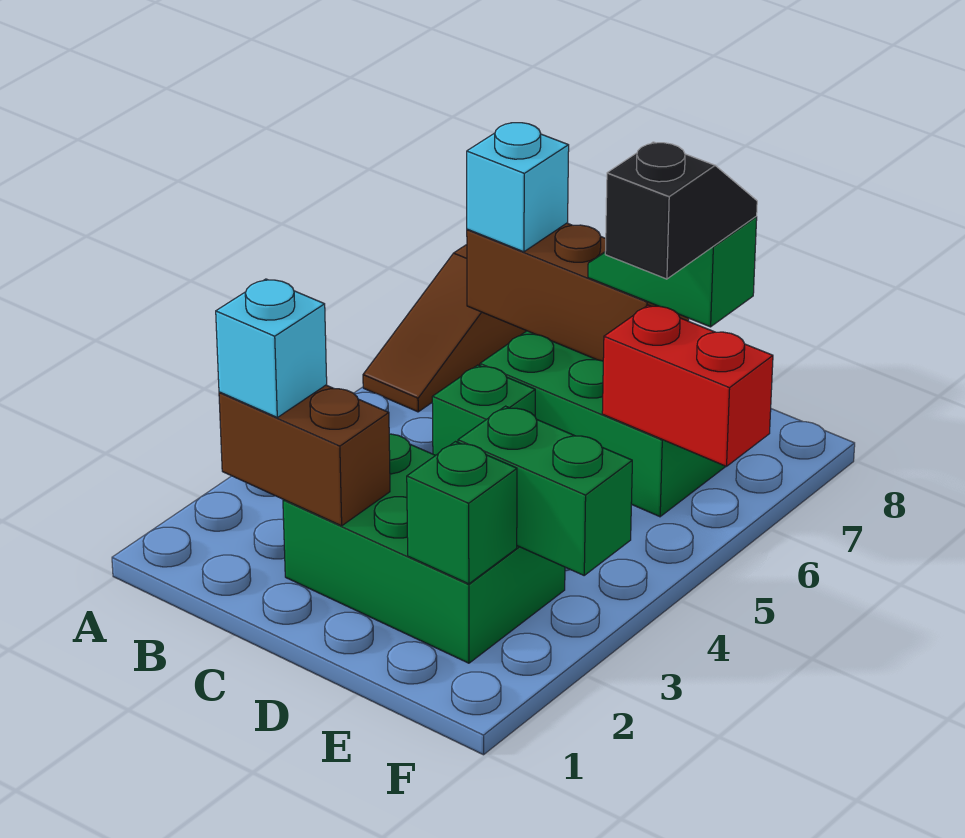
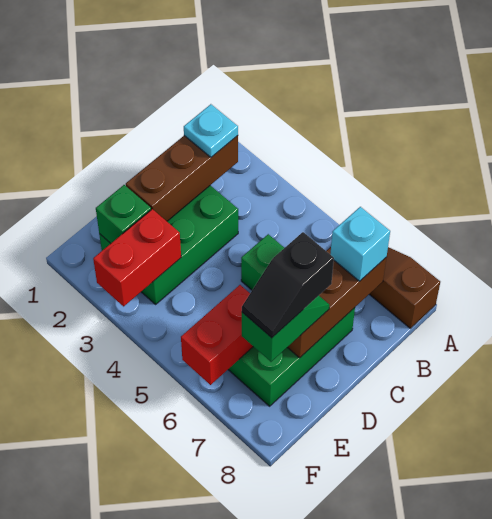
brown brick B2:C2 level 2 -> brown brick B2:D2 level 2
cyan brick B2 level 3 -> cyan plate B2 level 3
green brick E3:F3 level 2 -> red brick E3:F3 level 2
black slope E6:E7 level 4 top 6 -> black slope D7:E7 level 4 top D

